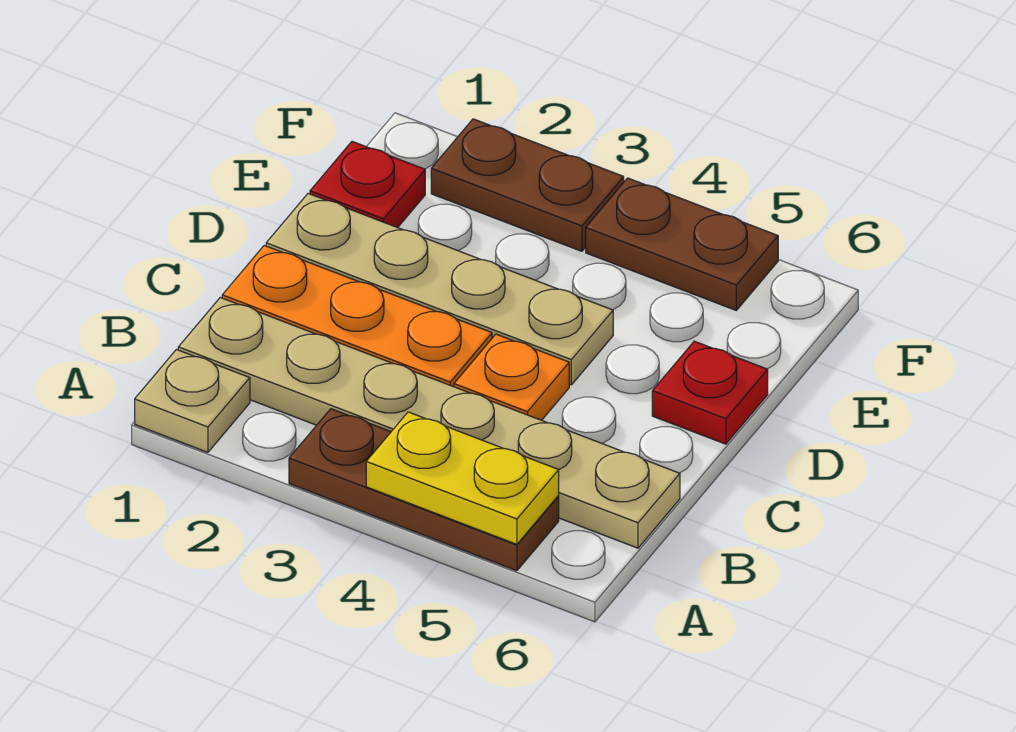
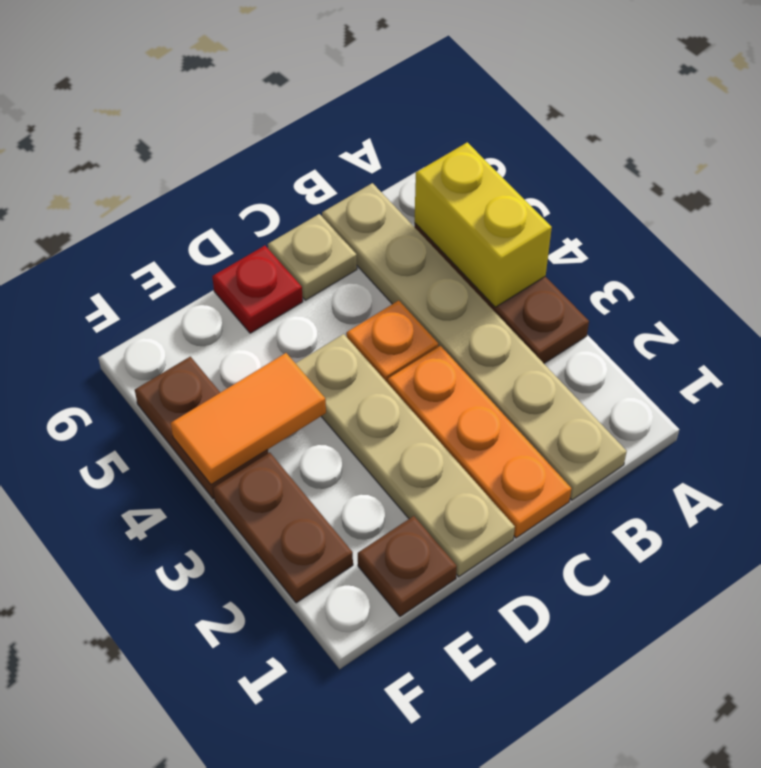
tan plate A1 level 1 -> tan plate C6 level 1
yellow plate A4:A5 level 2 -> yellow brick A4:A5 level 2
red plate E1 level 1 -> brown plate E1 level 1
none -> orange tile E4:F4 level 2

